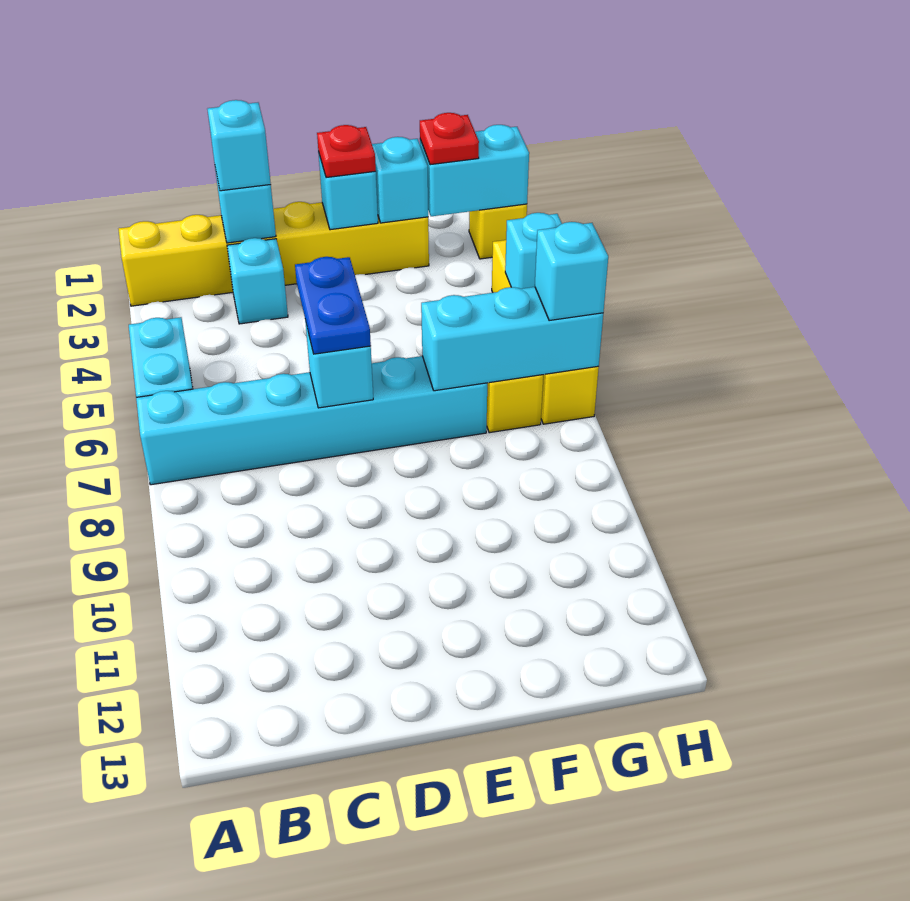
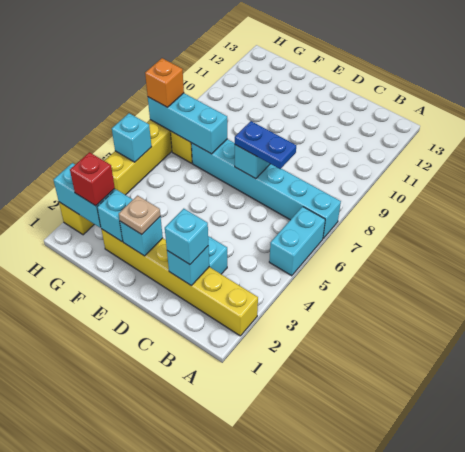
blue plate D6:D7 level 3 -> blue plate C7:D7 level 3
red plate E2 level 3 -> tan plate E2 level 3
red plate G2 level 3 -> red brick G2 level 3
cyan brick H7 level 3 -> orange brick H7 level 3

